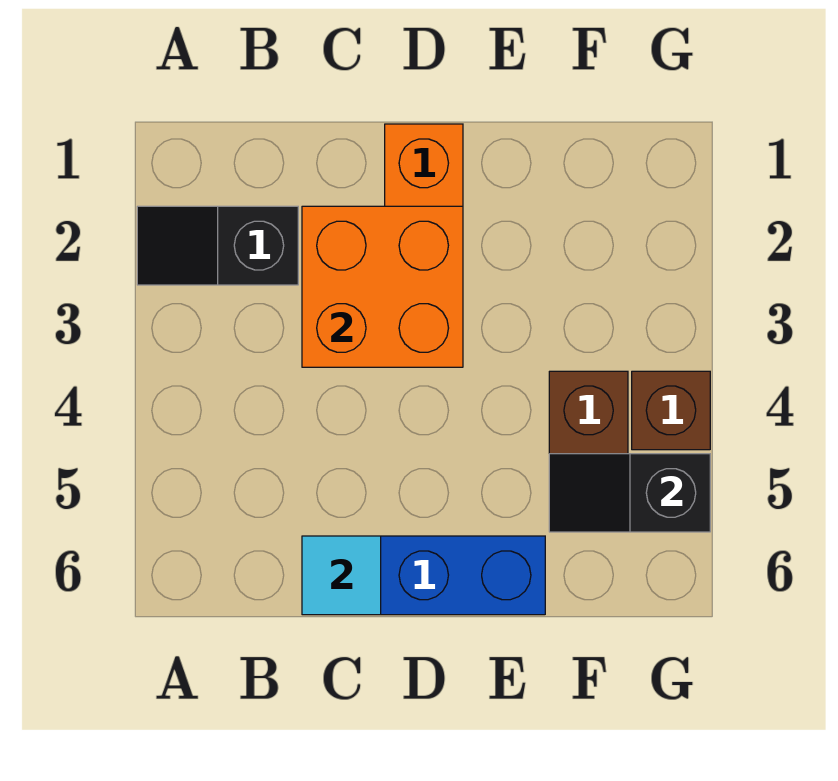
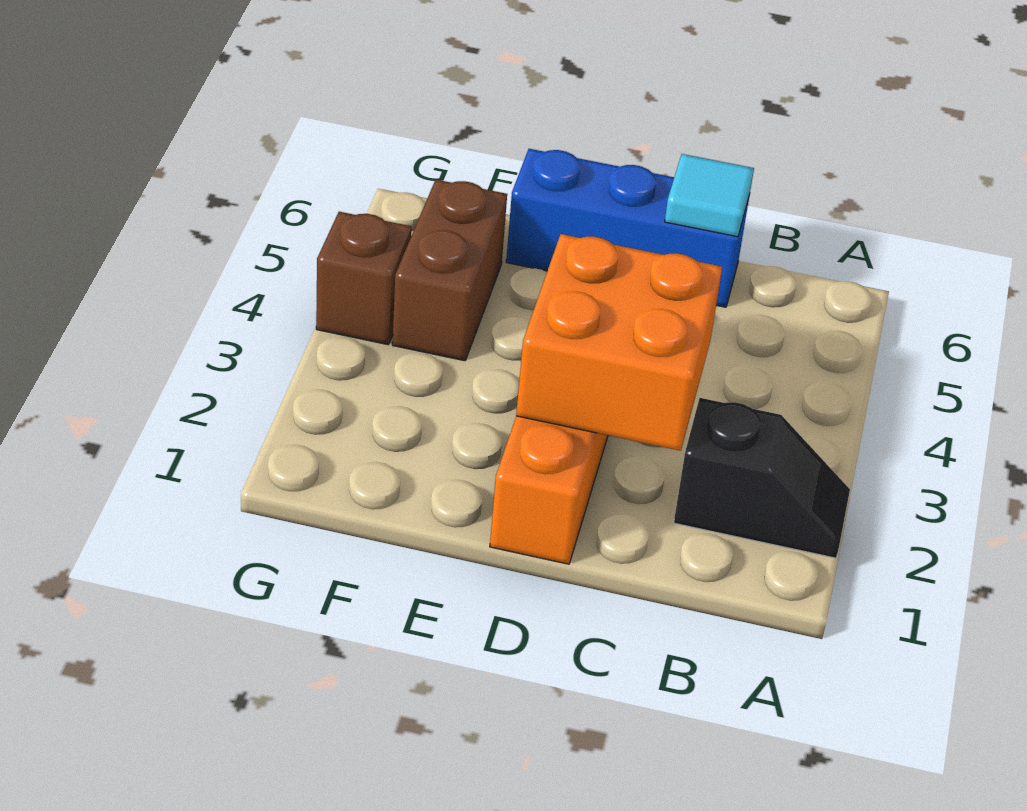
black slope F5:G5 level 2 top G -> none

